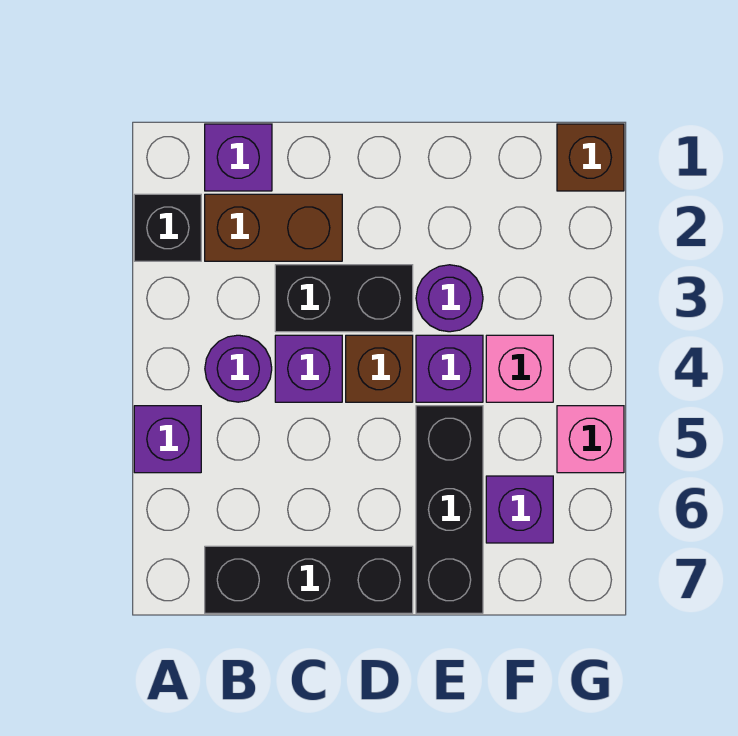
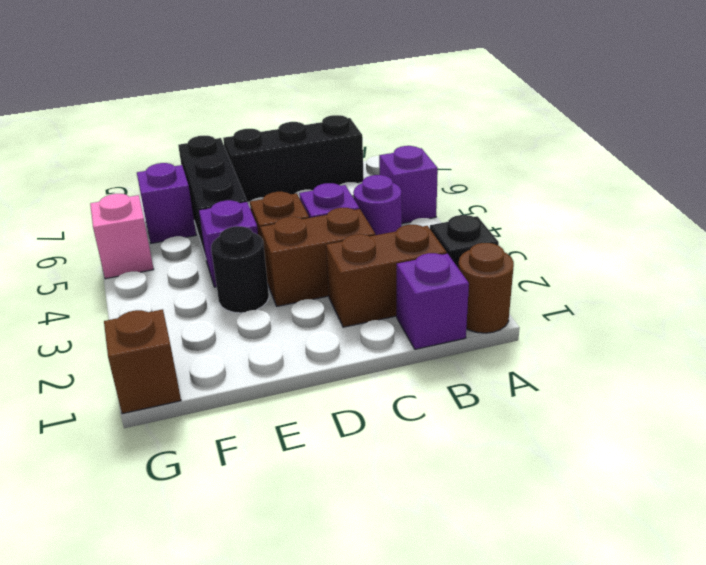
none -> brown round brick A1 level 1
black brick C3:D3 level 1 -> brown brick C3:D3 level 1
purple round brick E3 level 1 -> black round brick E3 level 1
pink brick F4 level 1 -> none

